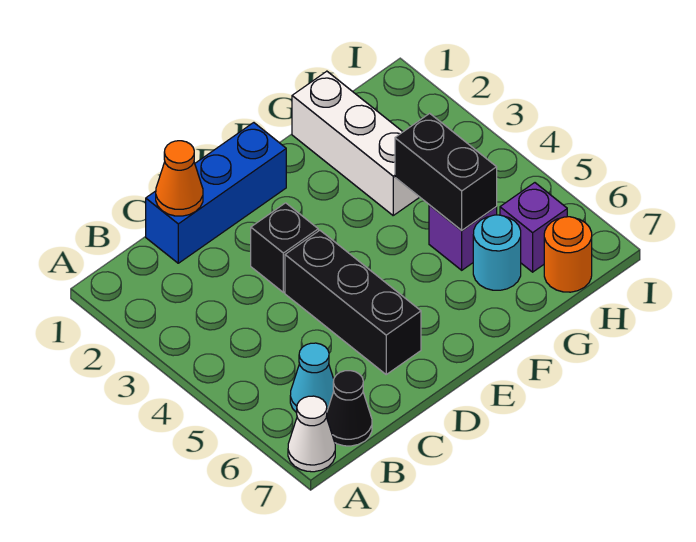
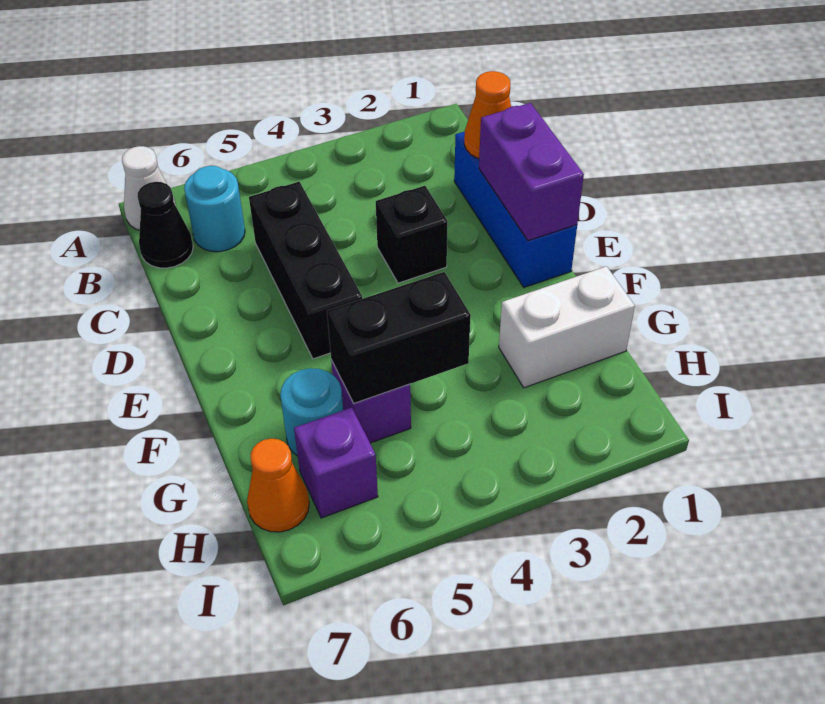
cyan cone B6 level 1 -> cyan round brick B6 level 1
none -> purple brick D1:E1 level 2
black brick D4:D6 level 1 -> black brick C5:E5 level 1
white brick G1:G3 level 1 -> white brick G1:G2 level 1
orange round brick H7 level 1 -> orange cone H7 level 1

